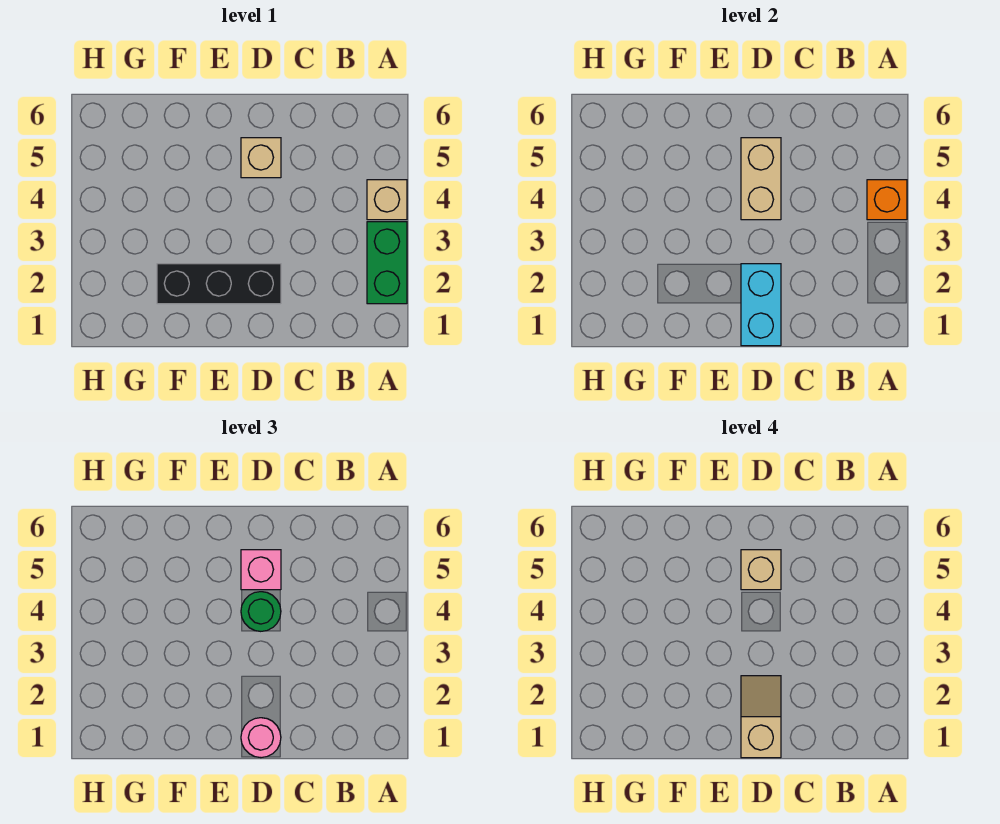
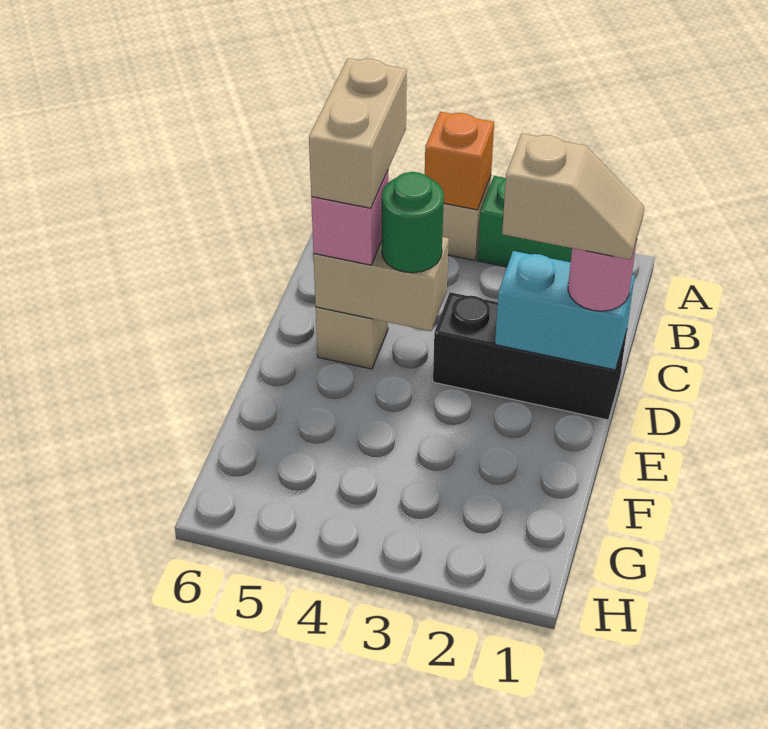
tan slope D1:D2 level 4 top 1 -> tan slope D1:D2 level 4 top 2
black brick D2:F2 level 1 -> black brick D1:D3 level 1
tan brick D5 level 4 -> tan brick C5:D5 level 4

